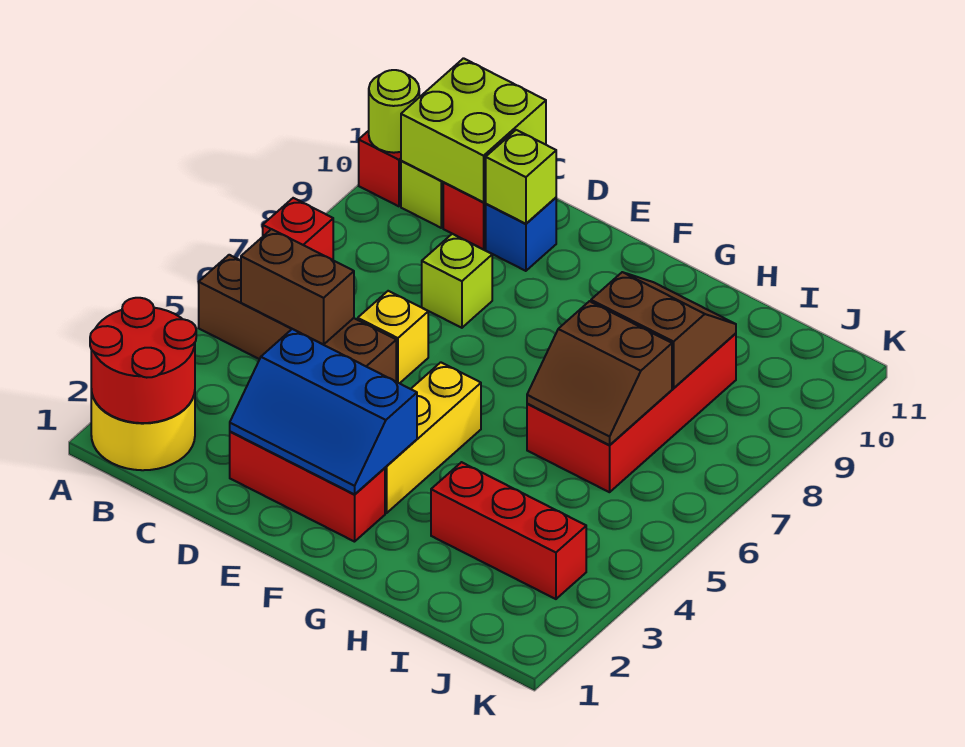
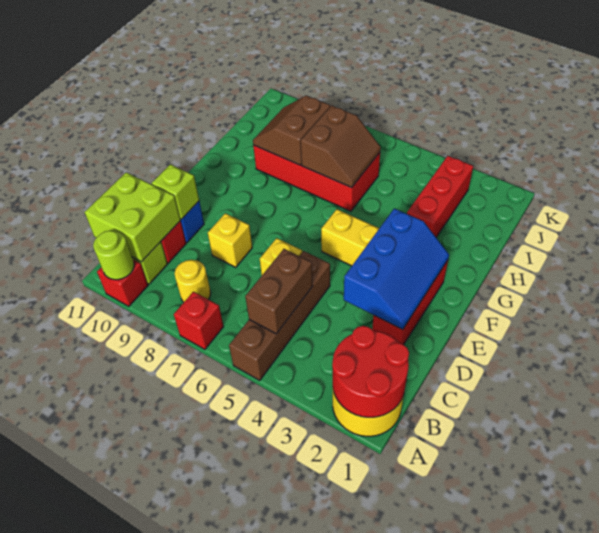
none -> yellow round brick B8 level 1
lime brick D8 level 1 -> yellow brick D8 level 1

